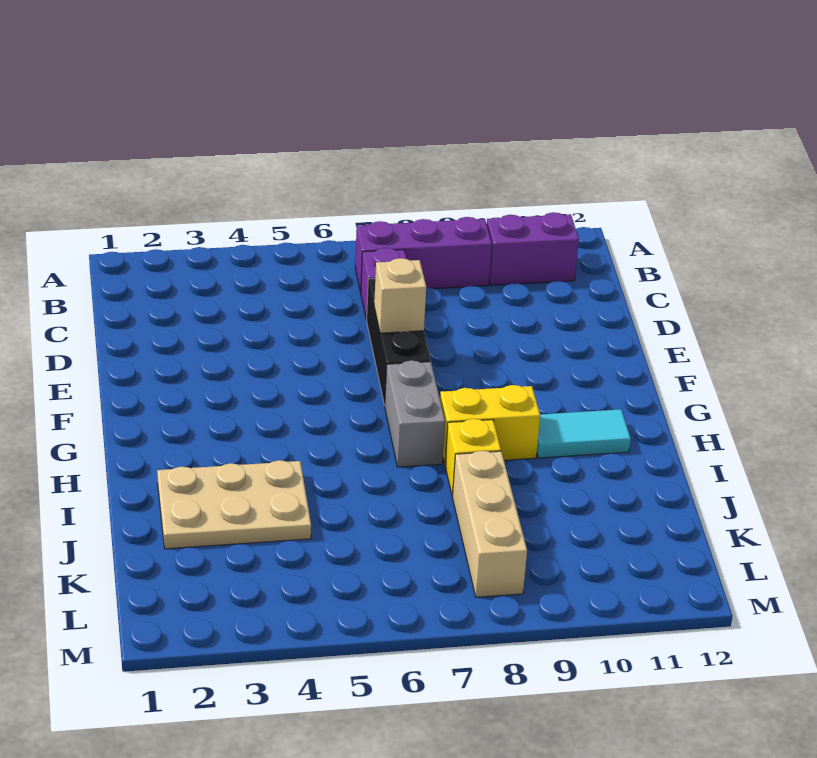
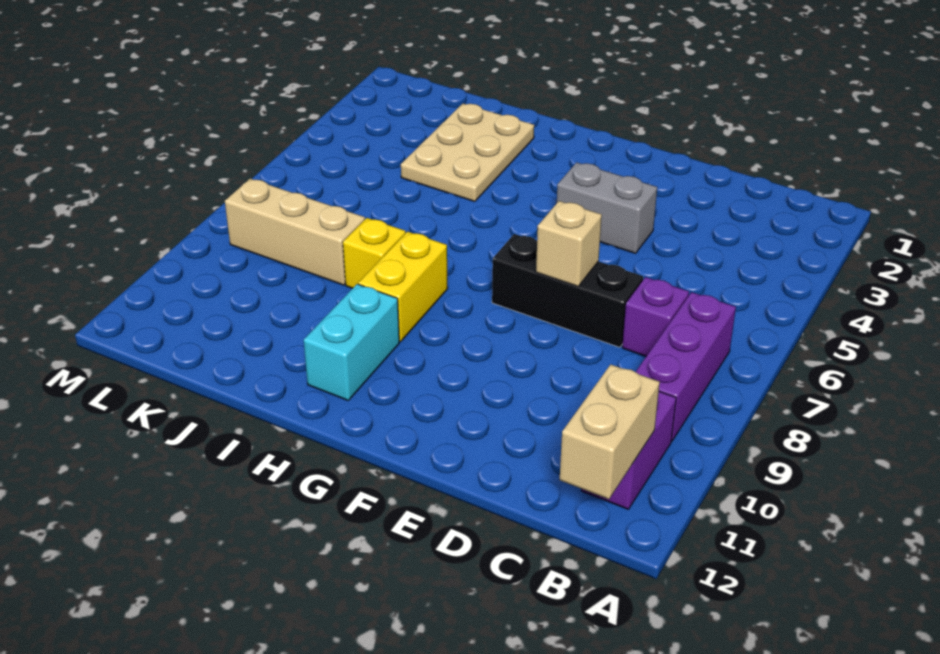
none -> tan brick B11:B12 level 2
grey brick G7:H7 level 1 -> grey brick E4:F4 level 1
cyan tile H10:H11 level 1 -> cyan brick H10:H11 level 1

